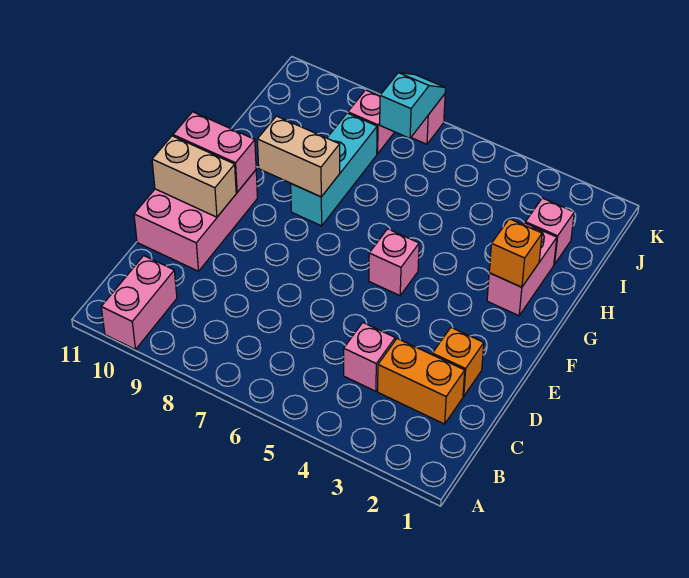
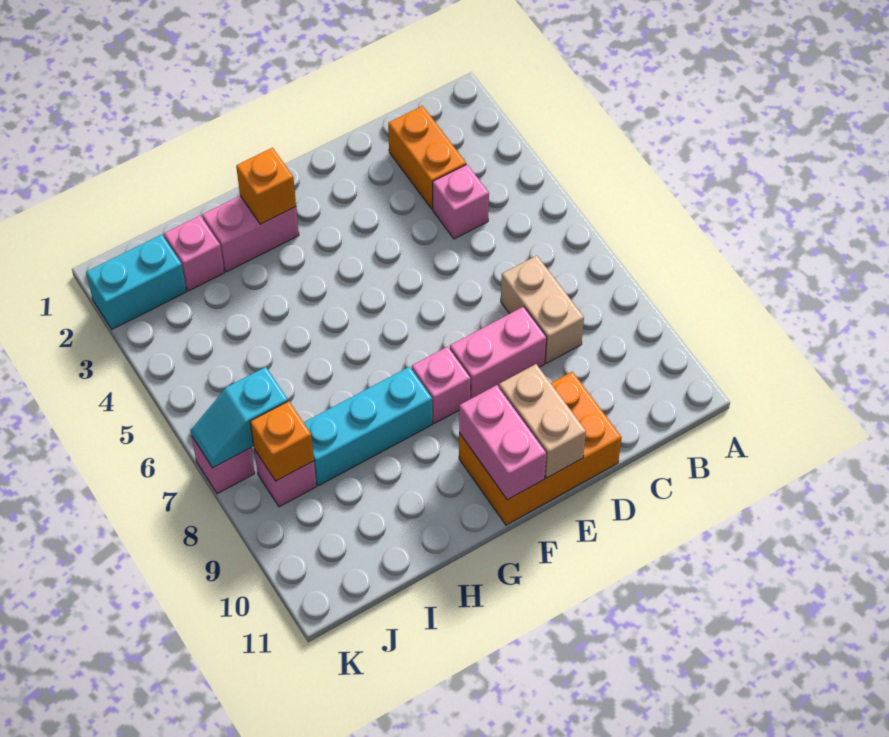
pink brick A10:B10 level 1 -> pink brick D8:E8 level 1
orange brick D2 level 1 -> orange brick J8 level 2
pink brick D10:F11 level 1 -> orange brick D10:F11 level 1
pink brick F5 level 1 -> pink brick F8 level 1
tan brick G8:G9 level 2 -> tan brick C7:C8 level 1
none -> cyan brick J2:K2 level 1

